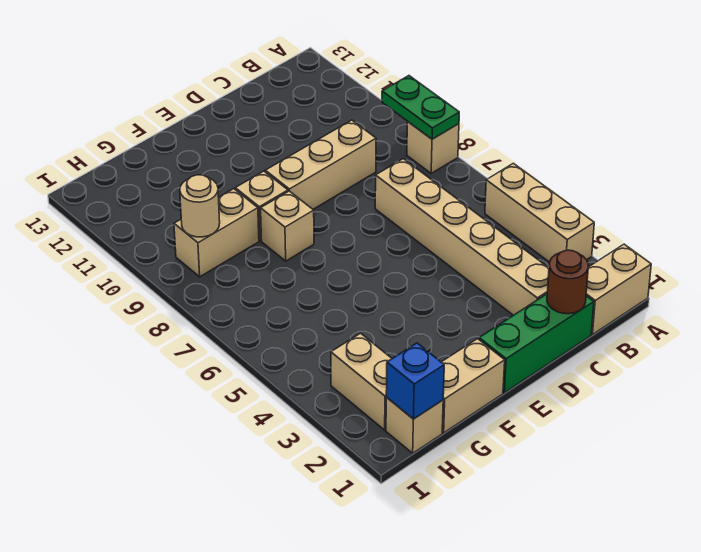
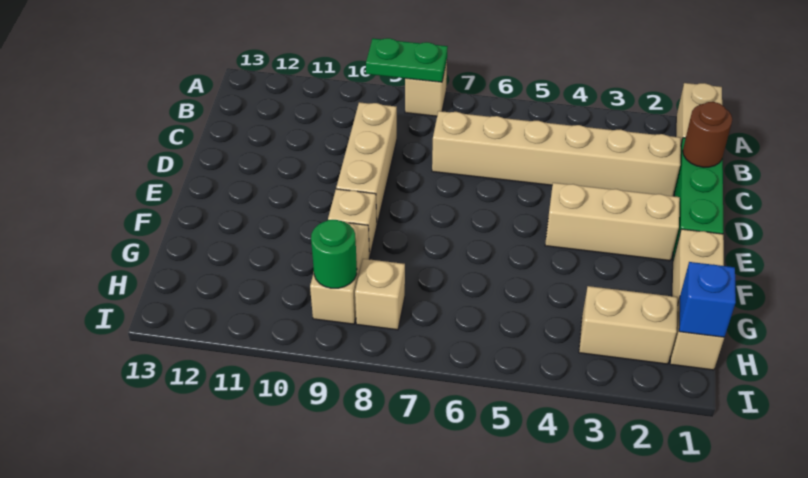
tan brick A3:A5 level 1 -> tan brick E2:E4 level 1
tan brick F8 level 1 -> tan brick H8 level 1
tan round brick H9 level 2 -> green round brick H9 level 2

